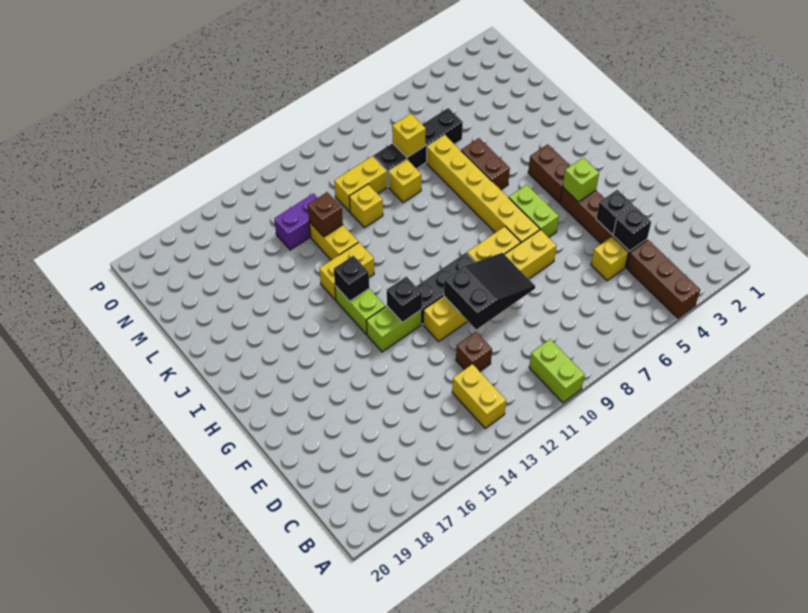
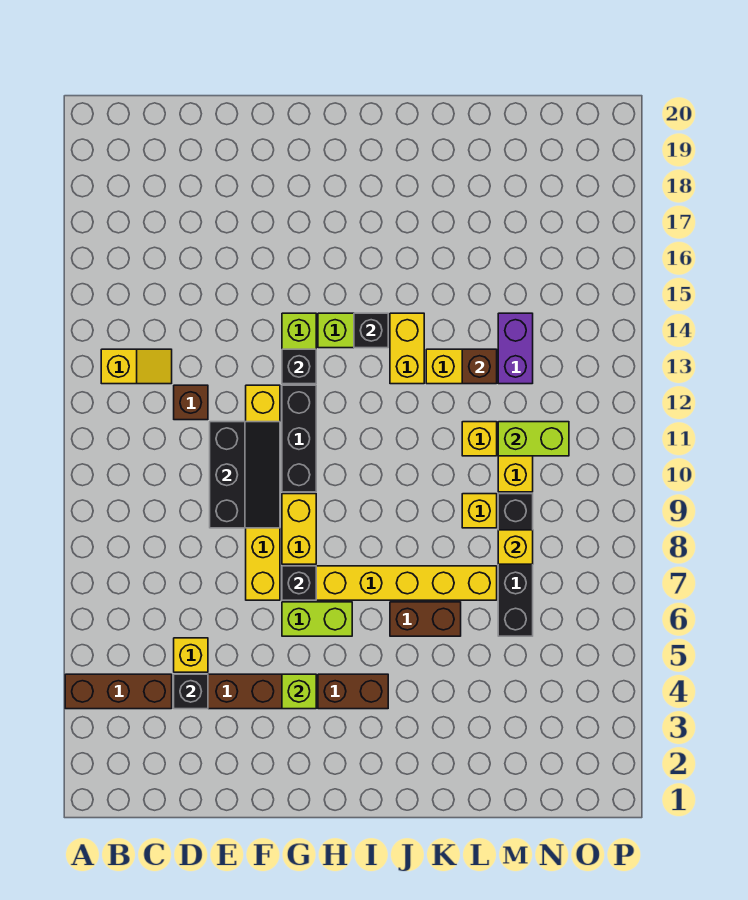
lime brick A10:B10 level 1 -> lime brick M11:N11 level 2
yellow brick B13:C13 level 1 -> yellow slope B13:C13 level 1 top B
black brick E4 level 2 -> black brick G7 level 2
black slope E9:F11 level 2 top 11 -> black slope E9:F11 level 2 top E

